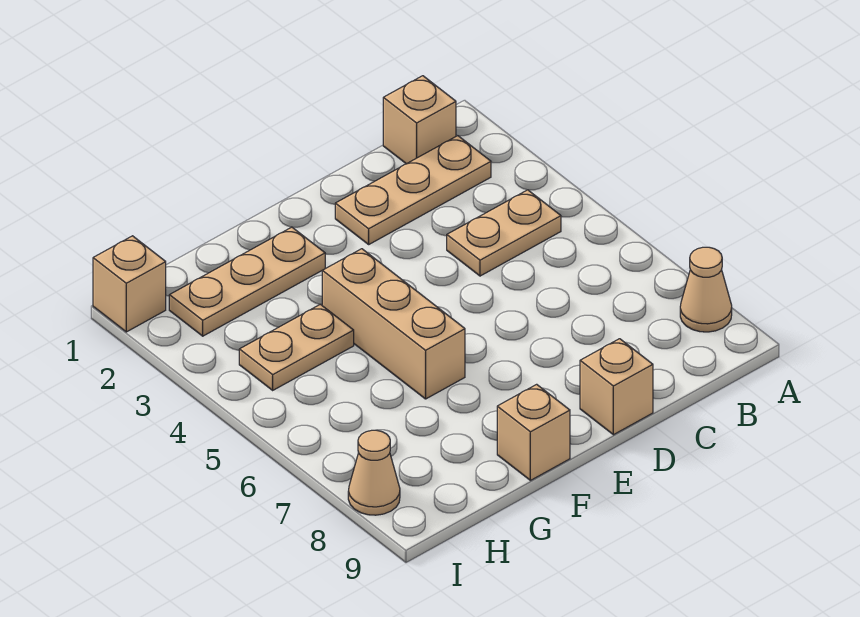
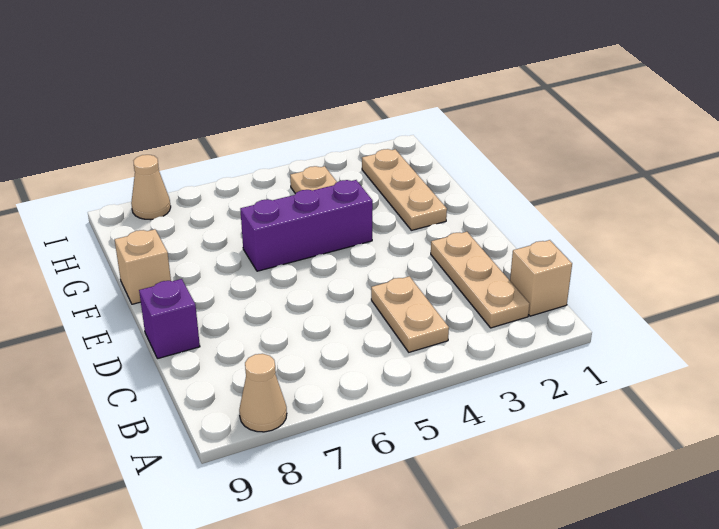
tan brick D9 level 1 -> purple brick D9 level 1
tan brick F4:F6 level 1 -> purple brick F4:F6 level 1
tan brick I1 level 1 -> none

